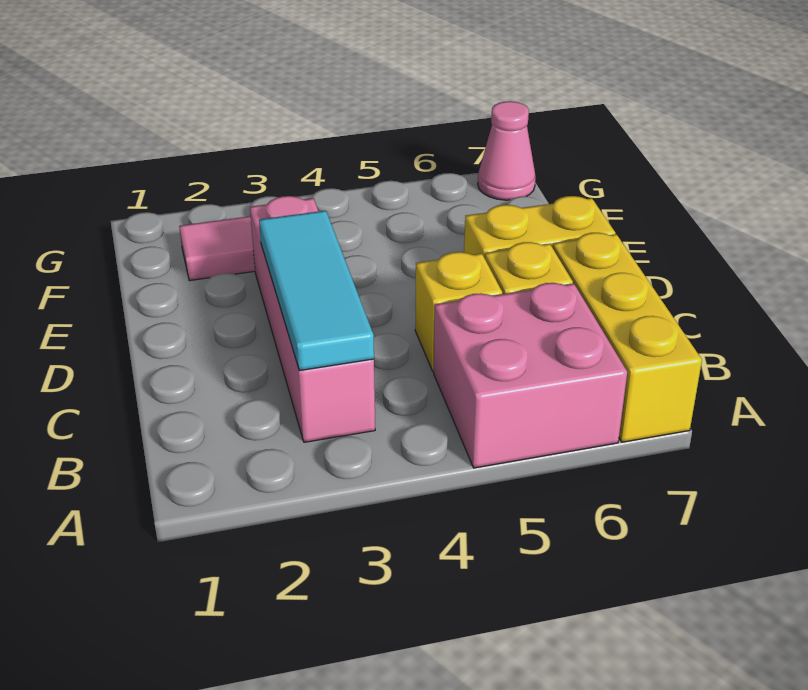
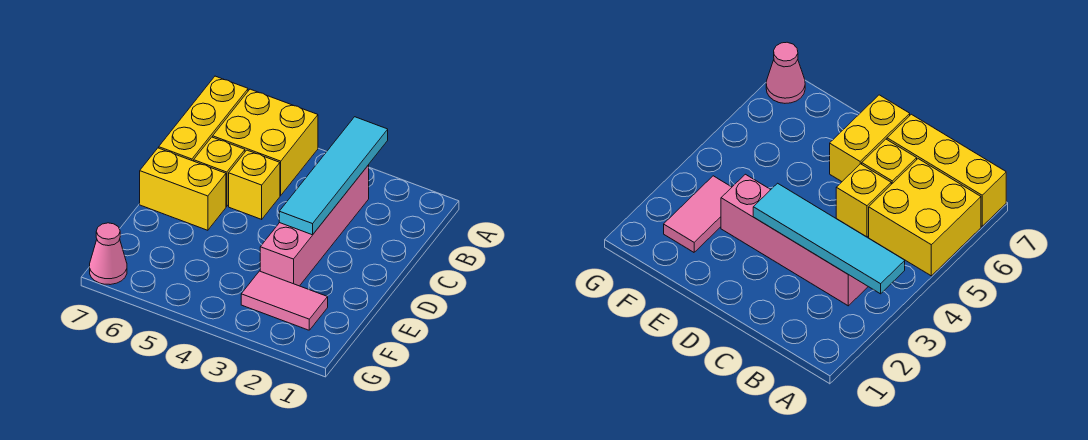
pink brick A5:B6 level 1 -> yellow brick A5:B6 level 1
cyan tile B3:D3 level 2 -> cyan tile A3:D3 level 2

